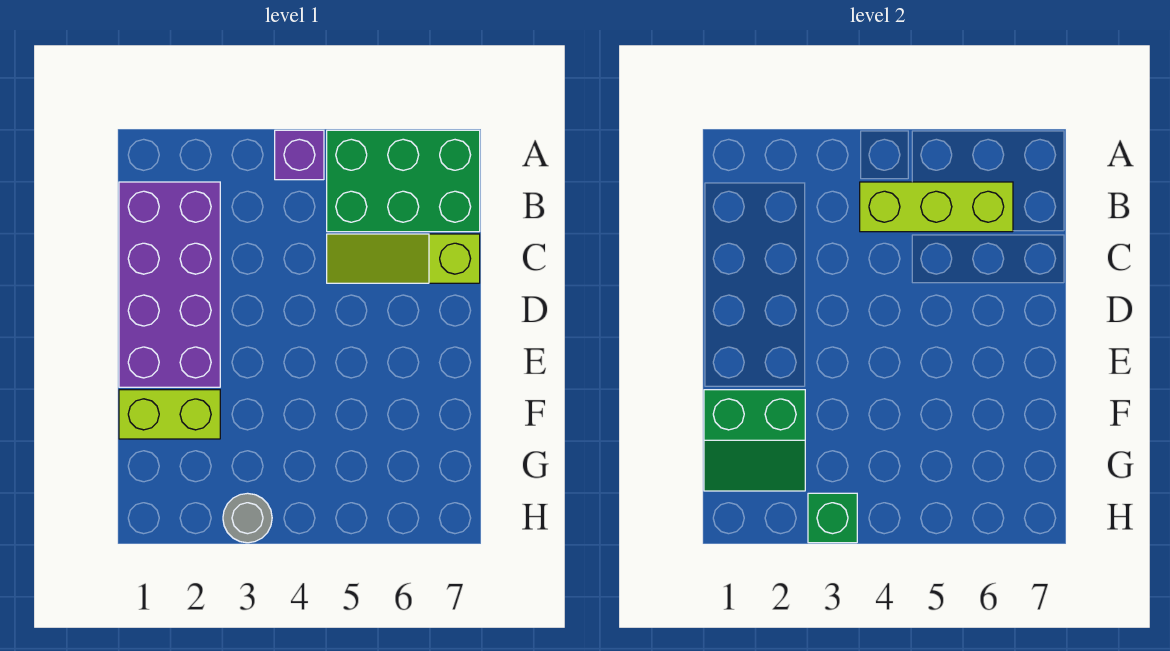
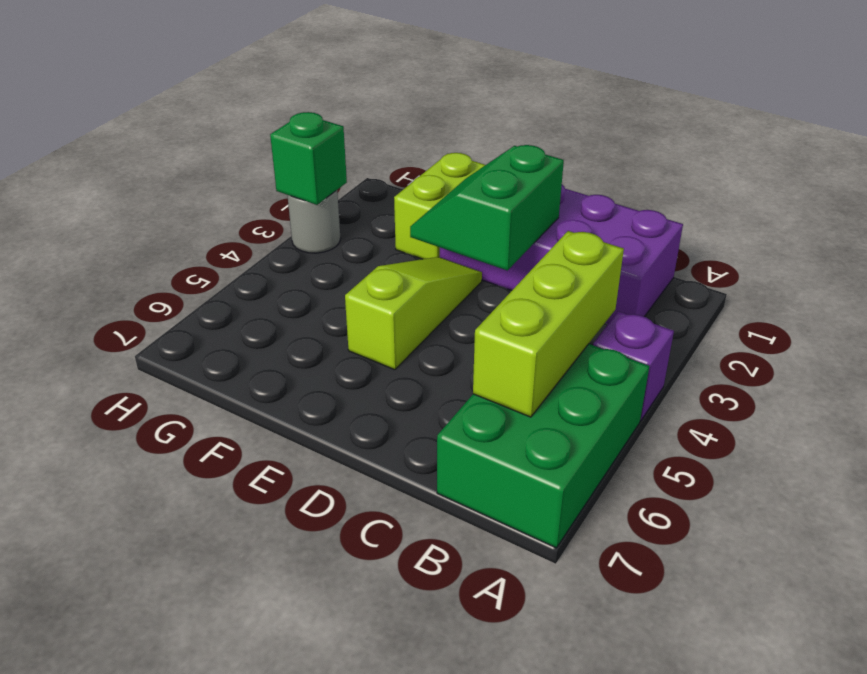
lime slope C5:C7 level 1 top 7 -> lime slope E3:E5 level 1 top 5
green slope F1:G2 level 2 top F -> green slope D2:E3 level 2 top D

